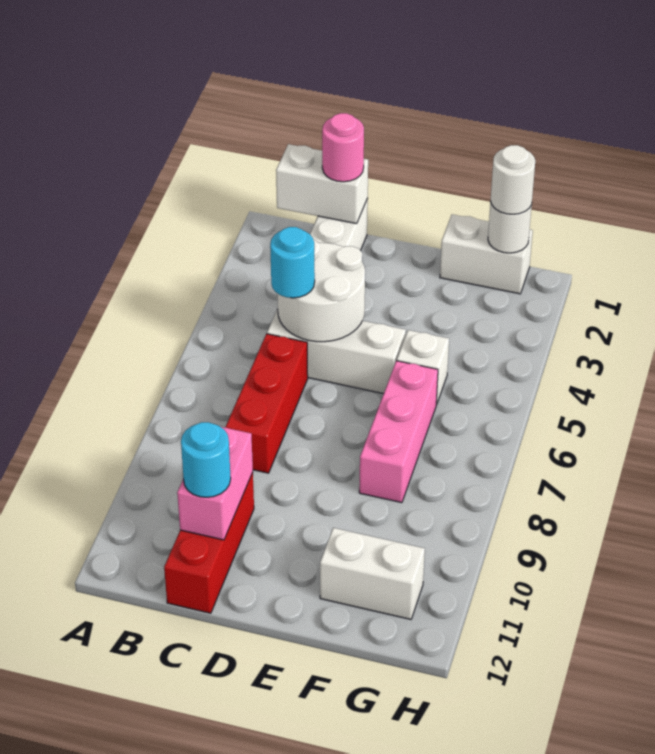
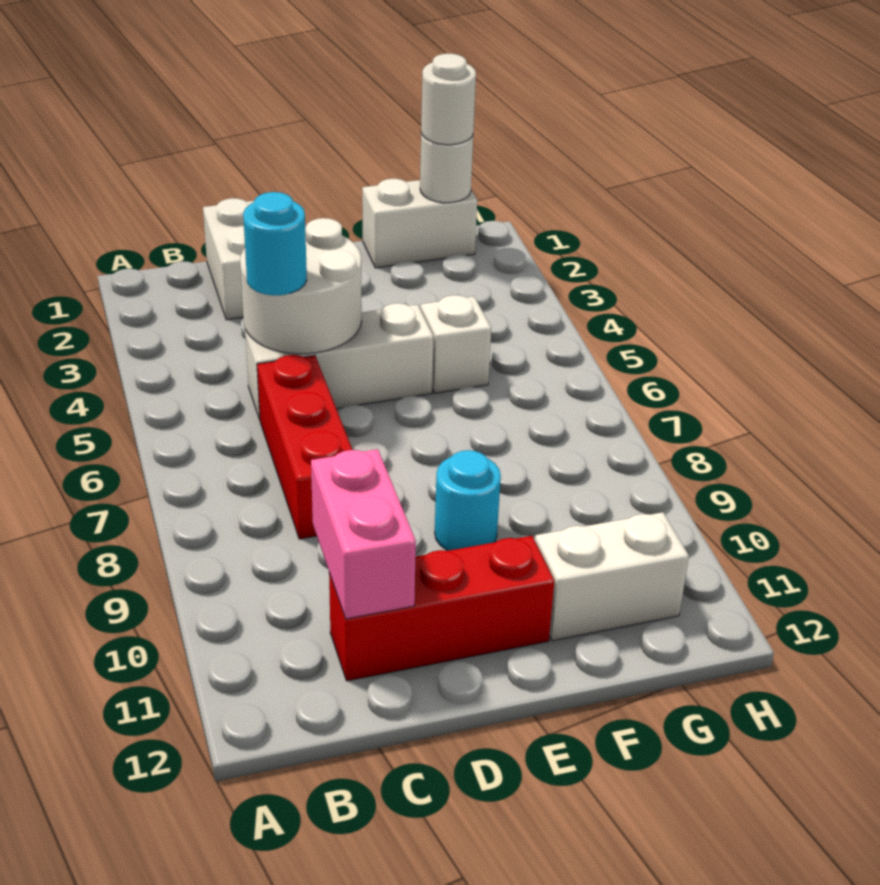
white brick B1:C1 level 2 -> none
pink round brick C1 level 3 -> none
red brick C10:C12 level 1 -> red brick C11:E11 level 1
cyan round brick C11 level 3 -> cyan round brick E9 level 1
pink brick F6:F8 level 1 -> none

